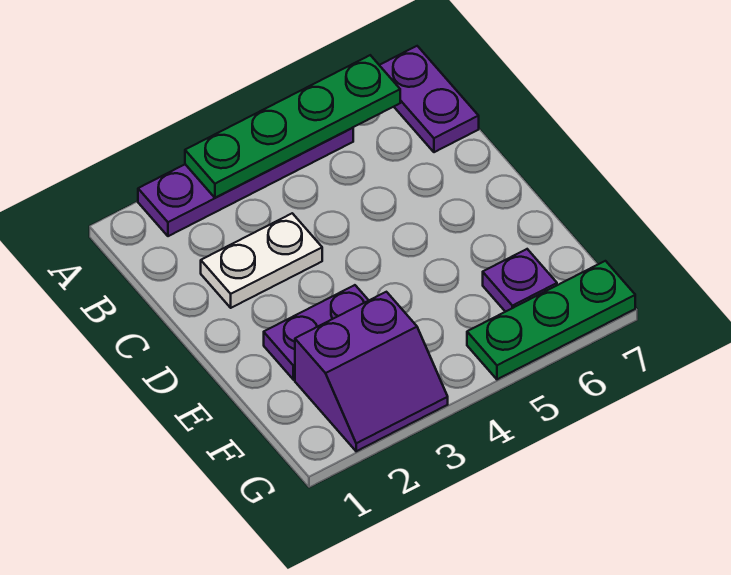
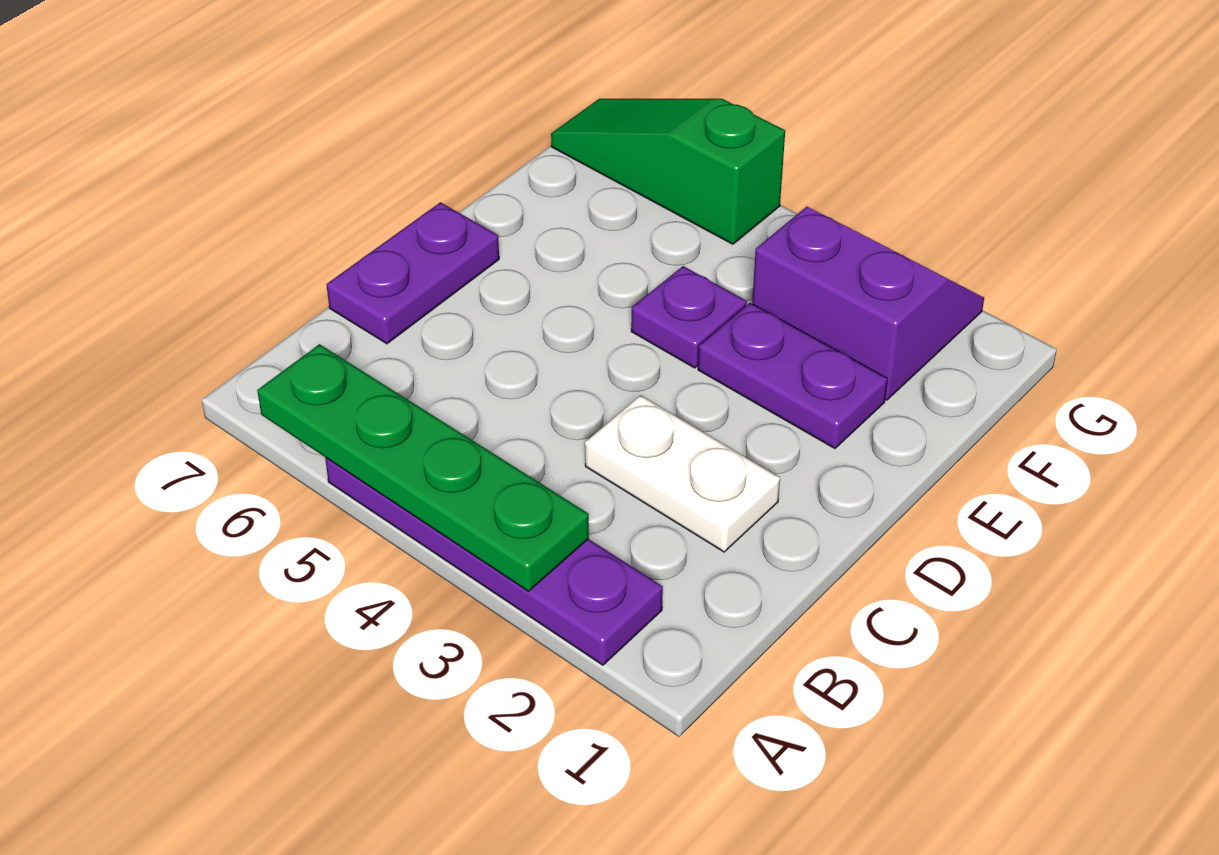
purple plate A7:B7 level 1 -> purple plate C7:D7 level 1
purple plate F6 level 1 -> purple plate E4 level 1
green plate G5:G7 level 1 -> green slope G5:G7 level 1 top 5

